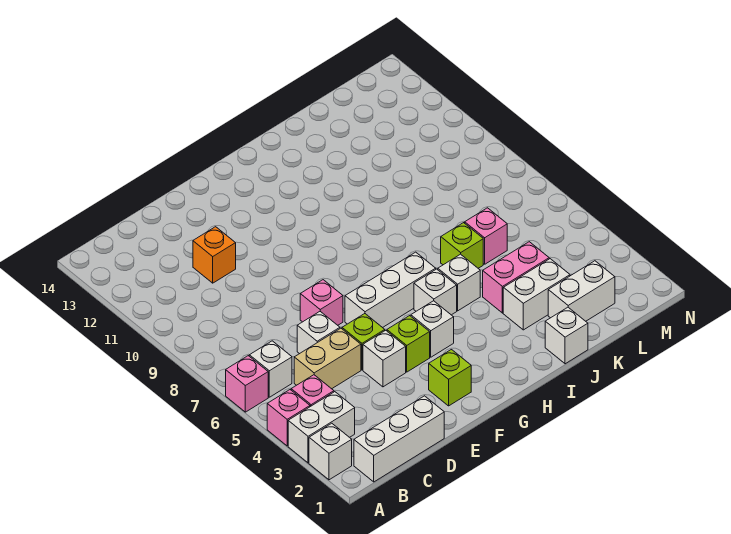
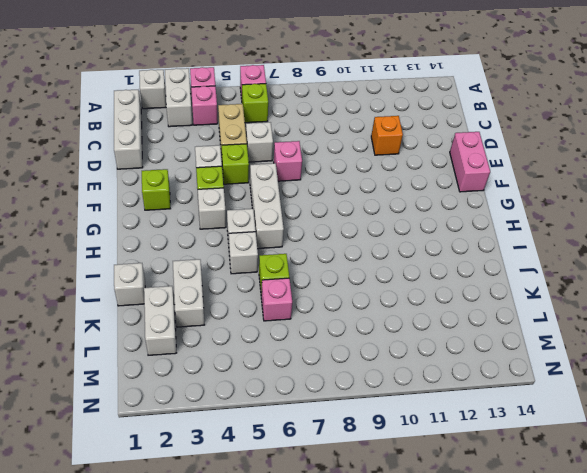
white brick B6 level 1 -> lime brick B6 level 1
pink brick J4:K4 level 1 -> pink brick E14:F14 level 1

